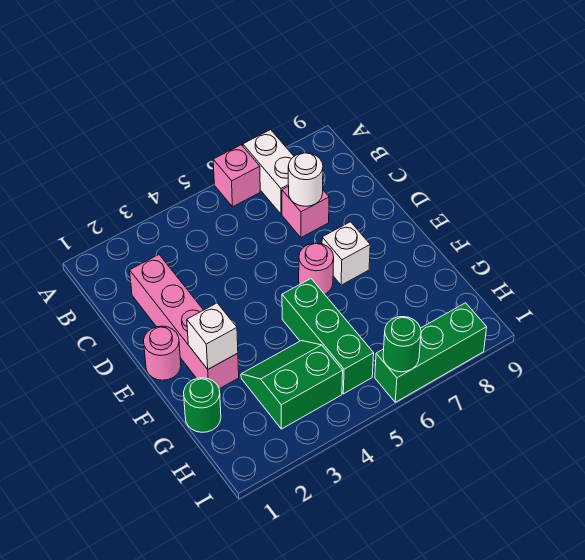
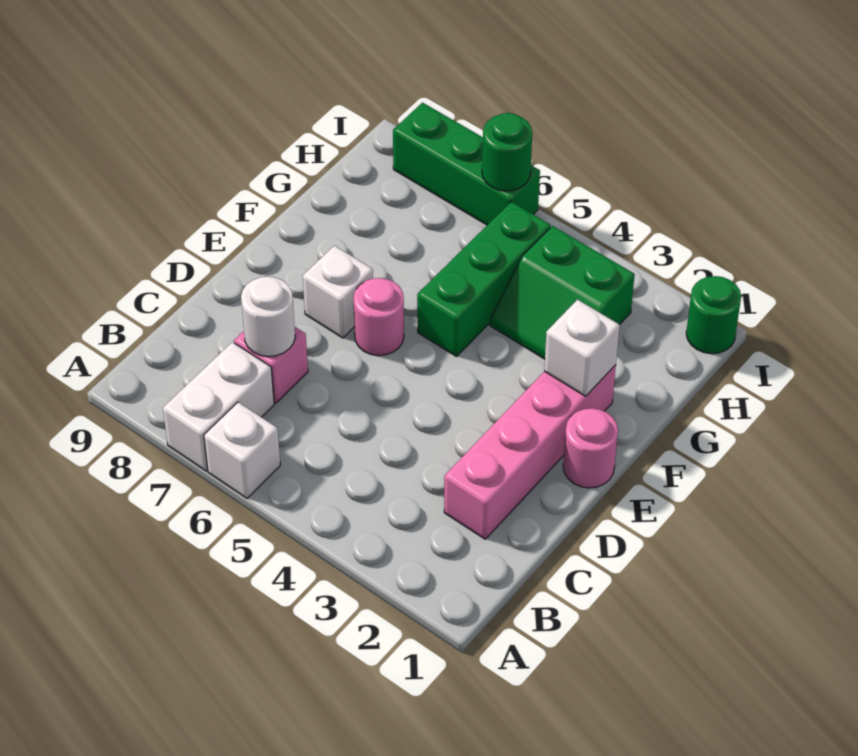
pink brick A6 level 1 -> white brick A6 level 1
green round brick G1 level 1 -> green round brick I1 level 1

